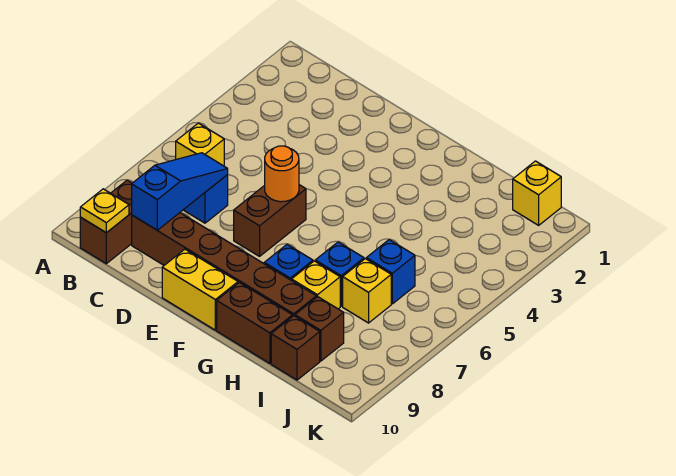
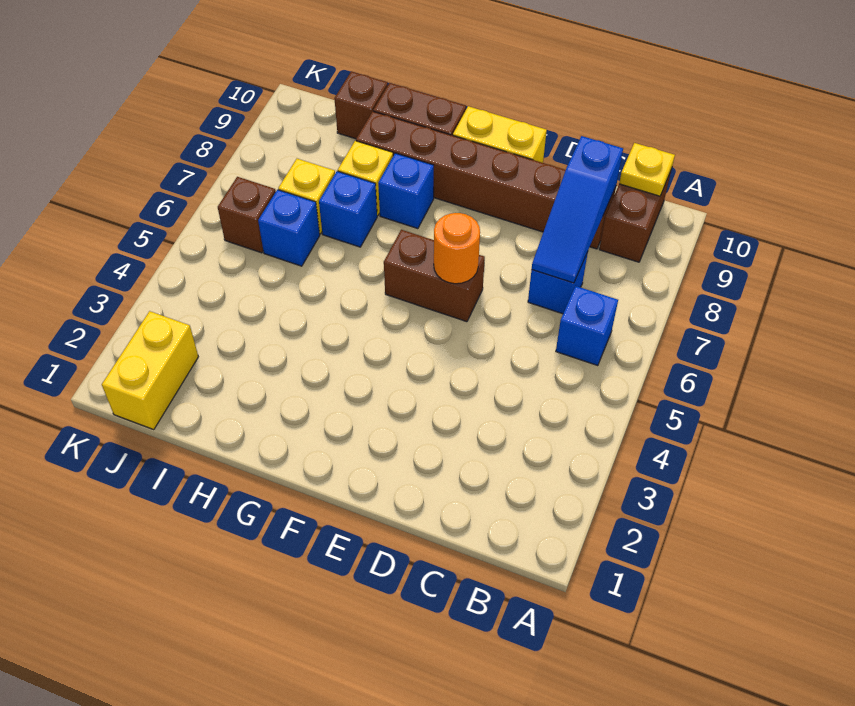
yellow brick B6 level 1 -> blue brick B6 level 1
brown brick E6:E7 level 1 -> brown brick E6:F6 level 1
brown brick I9 level 1 -> brown brick J6 level 1
yellow brick J1 level 1 -> yellow brick J1:J2 level 1

